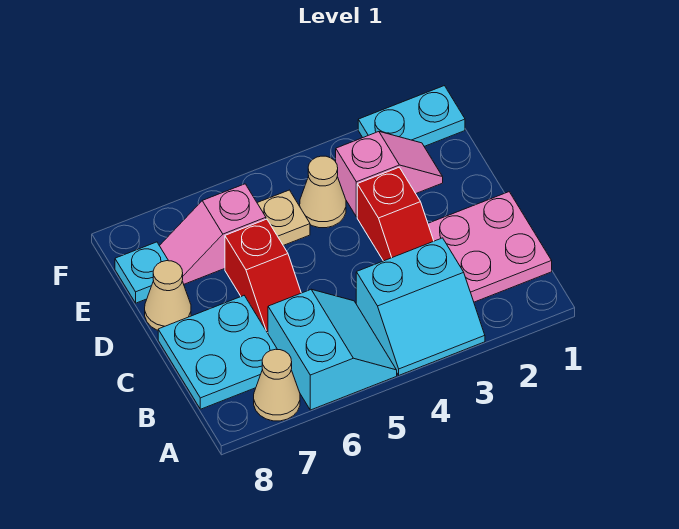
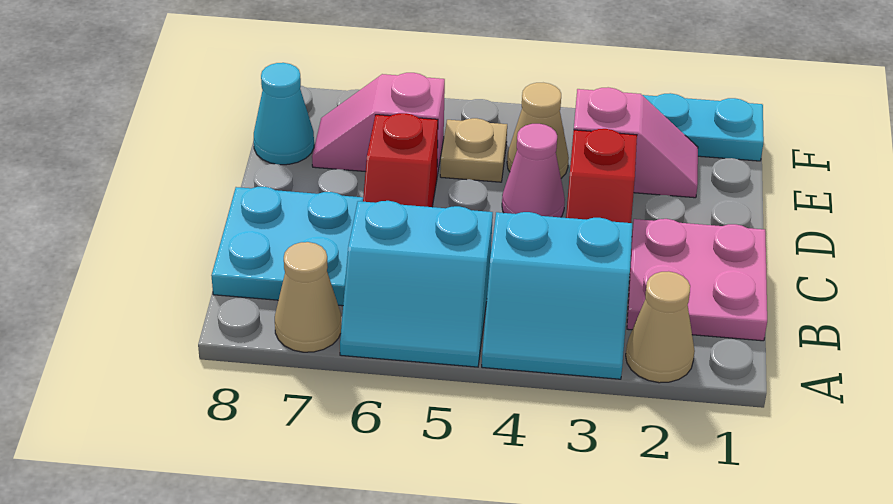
cyan slope A5:B6 level 1 top 6 -> cyan slope A5:B6 level 1 top B
none -> pink cone D4 level 1
tan cone D8 level 1 -> tan cone A2 level 1
cyan plate E8 level 1 -> cyan cone E8 level 1

